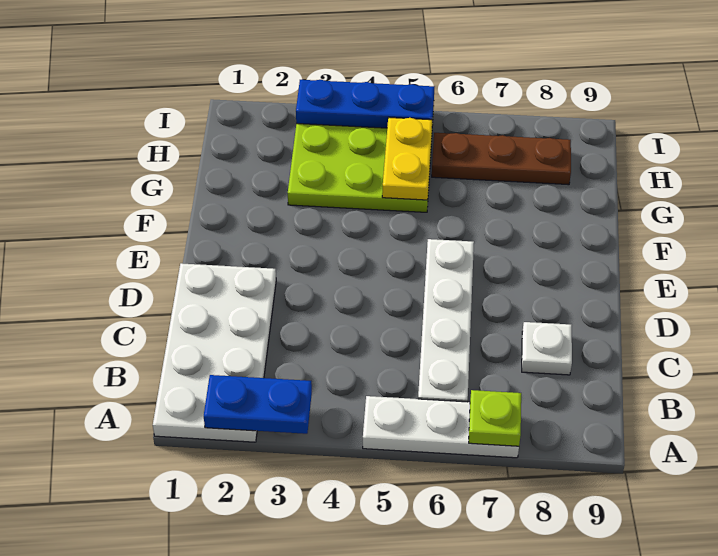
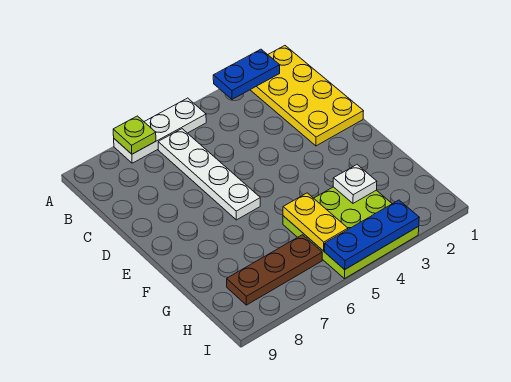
white plate A1:D2 level 1 -> yellow plate A1:D2 level 1
white plate C8 level 1 -> white plate G3 level 2

